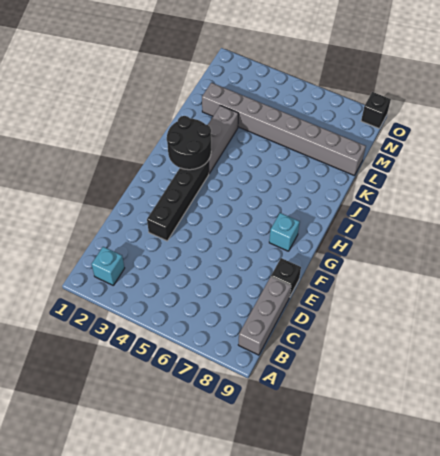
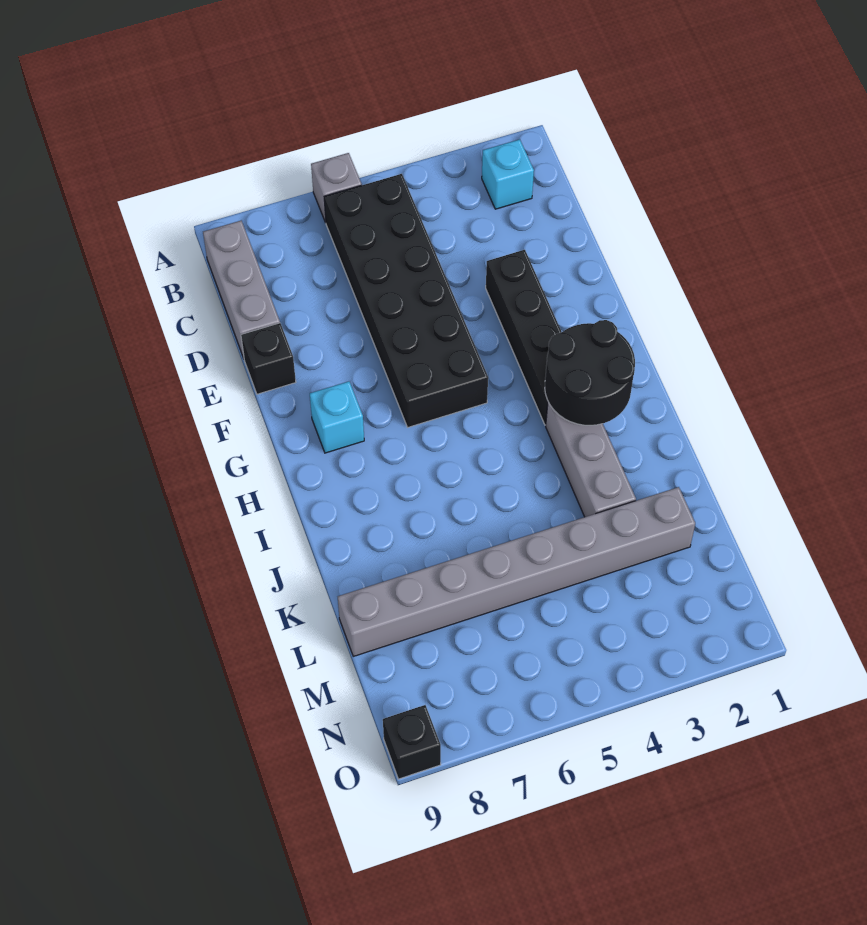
none -> grey brick A6 level 1
none -> black brick B5:G6 level 1

